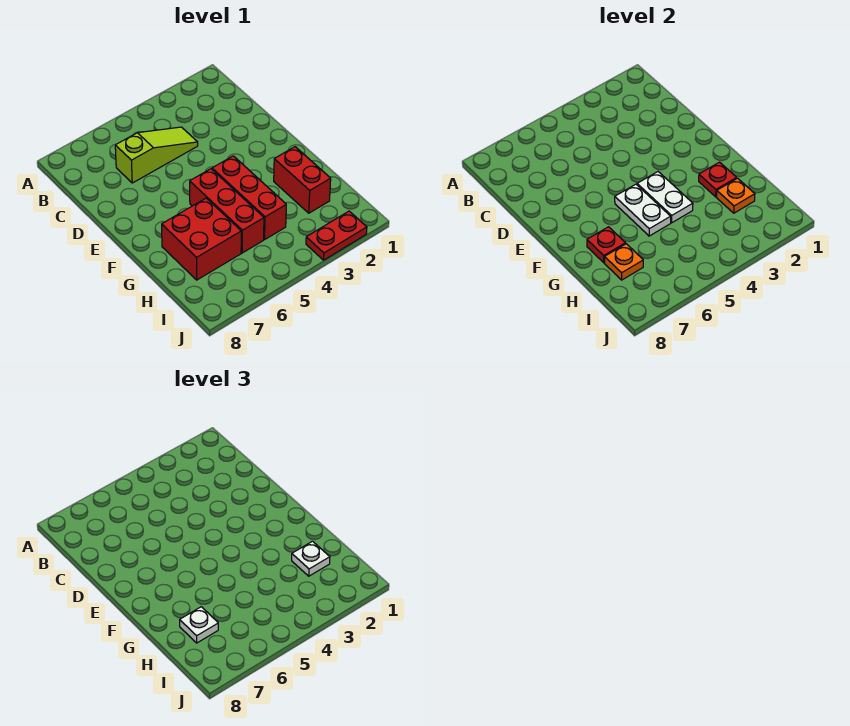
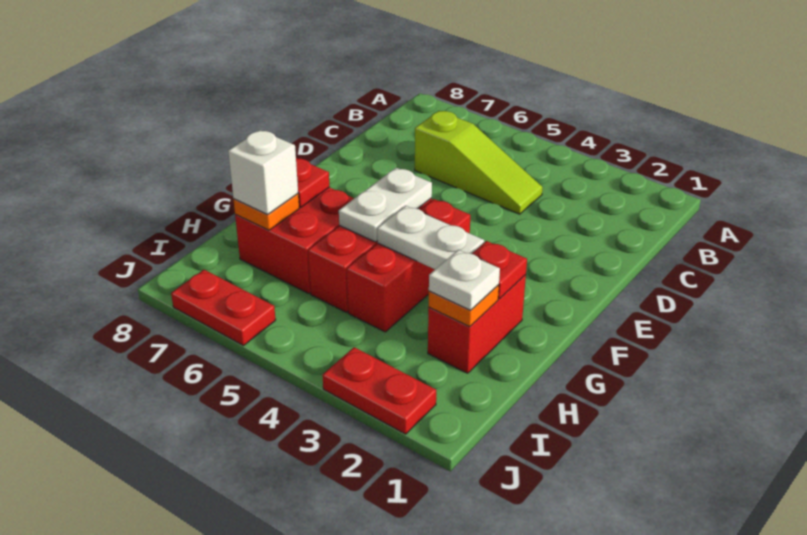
white plate F4:G4 level 2 -> white plate G3:G4 level 2
white plate H7 level 3 -> white brick H7 level 3
none -> red plate J6:J7 level 1

